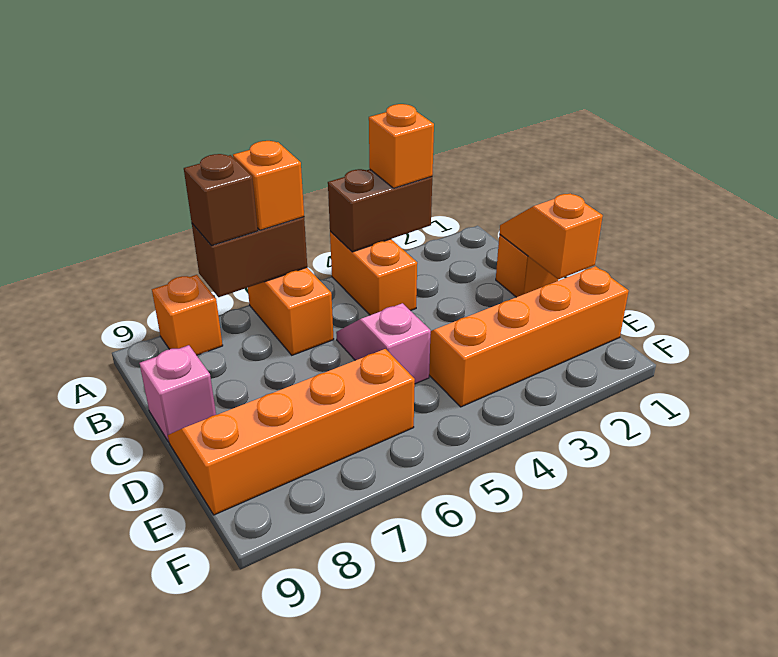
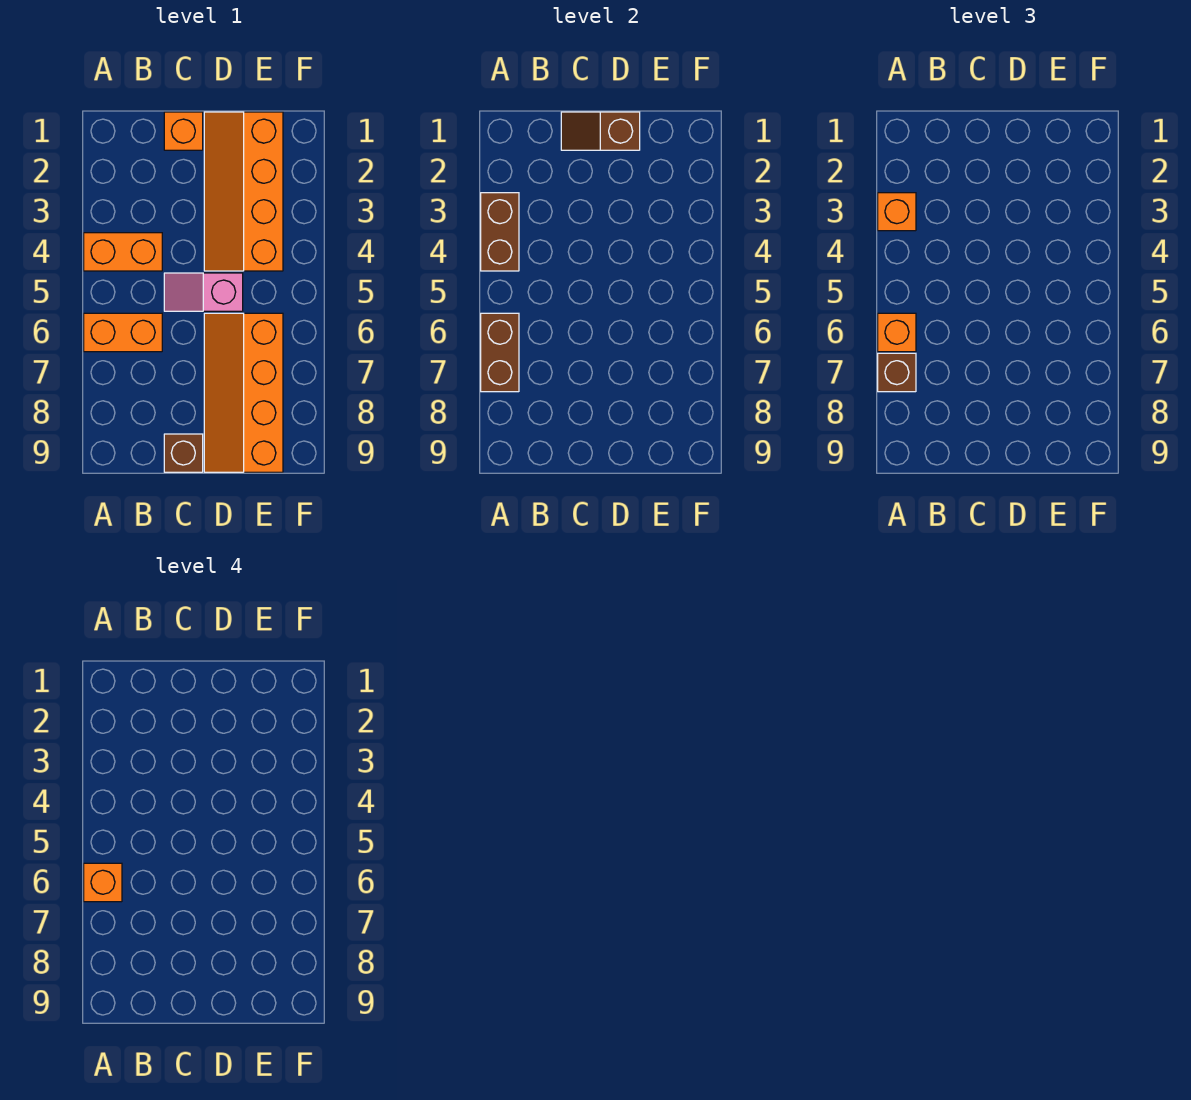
orange brick A8 level 1 -> orange brick A6 level 4
orange slope C1:D1 level 2 top D -> brown slope C1:D1 level 2 top D
pink brick C9 level 1 -> brown brick C9 level 1

